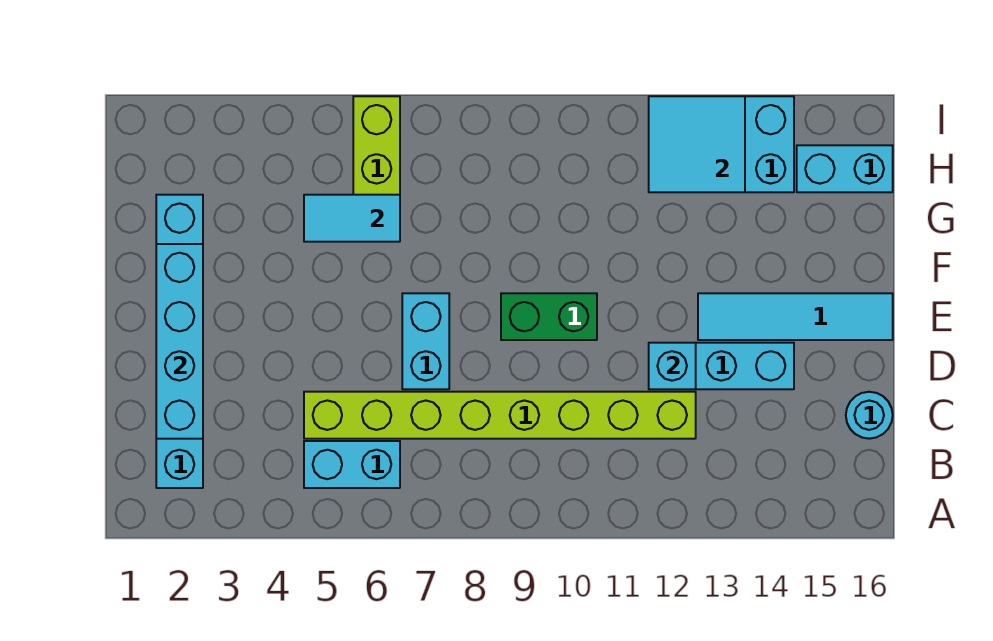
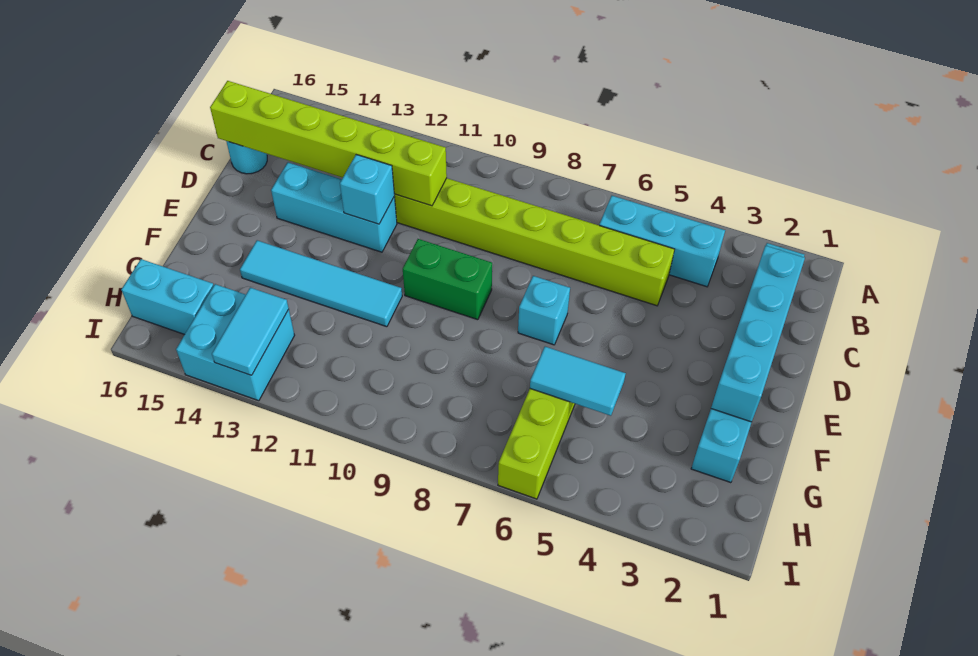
cyan brick B5:B6 level 1 -> cyan brick B4:B6 level 1
none -> lime brick C11:C16 level 2
cyan brick D7:E7 level 1 -> cyan brick E7 level 1
cyan tile E13:E16 level 1 -> cyan tile F11:F14 level 1
cyan tile H12:I13 level 2 -> cyan tile H13:I13 level 2

